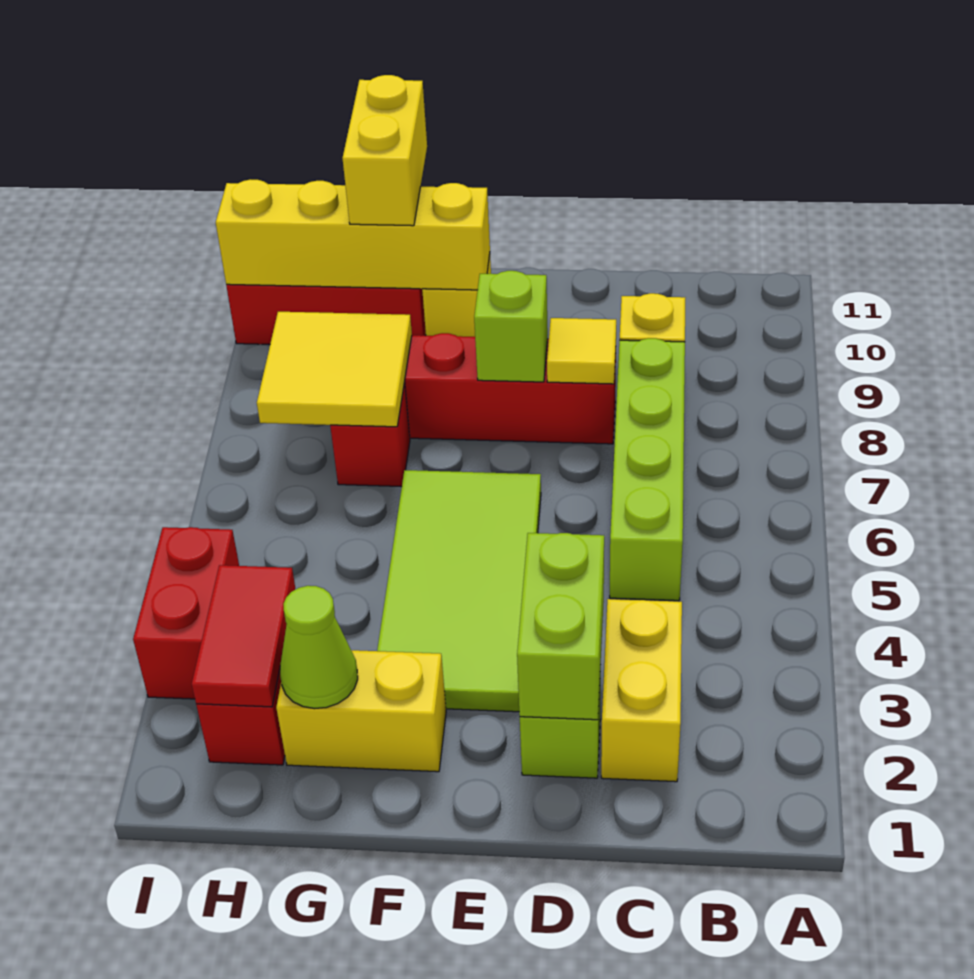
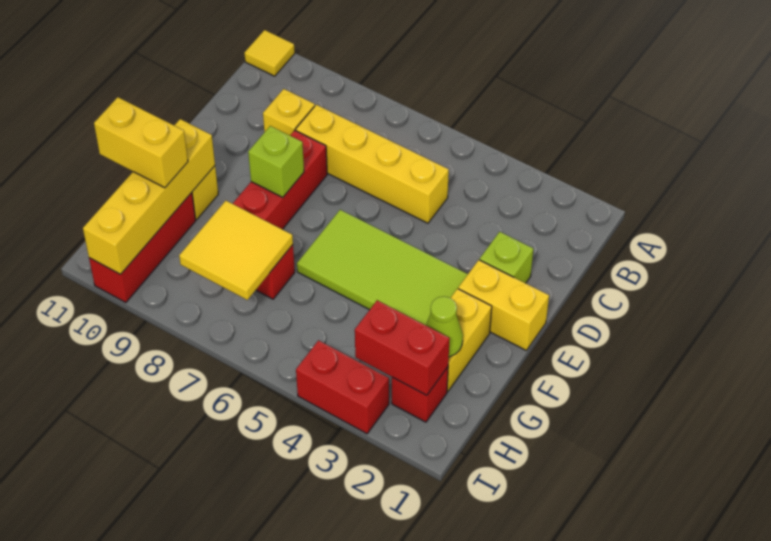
yellow brick C2:C3 level 1 -> yellow brick E1:E2 level 1
lime brick C5:C8 level 1 -> yellow brick C5:C8 level 1
lime brick D2:D3 level 2 -> none
yellow tile D8 level 2 -> yellow tile A11 level 1
red tile H2:H3 level 2 -> red brick H2:H3 level 2

